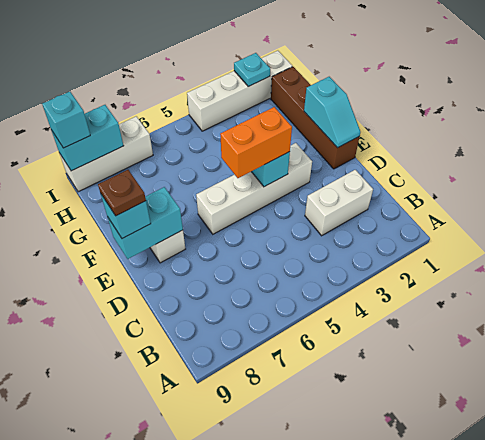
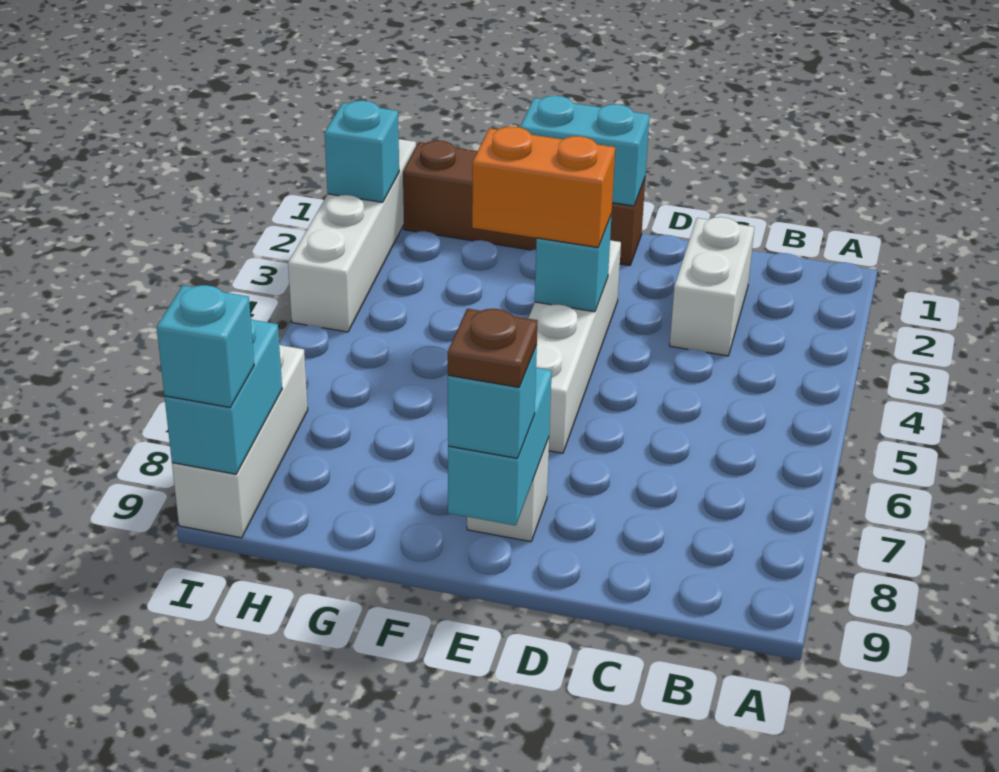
cyan slope E1:F1 level 2 top F -> cyan brick E1:F1 level 2
orange brick E4:E5 level 3 -> orange brick E4:F4 level 3
cyan plate I2 level 2 -> cyan brick I2 level 2

